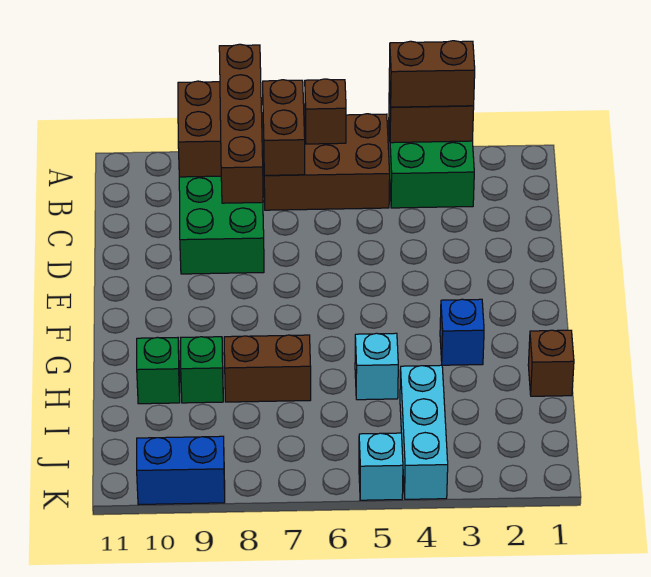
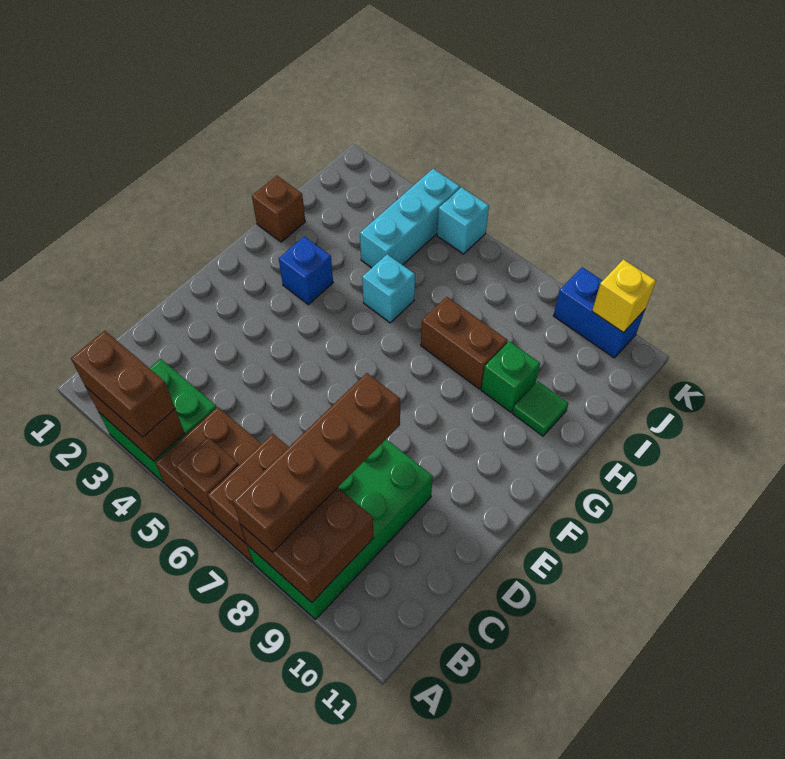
green brick H10 level 1 -> green tile H10 level 1
none -> yellow brick K10 level 2

